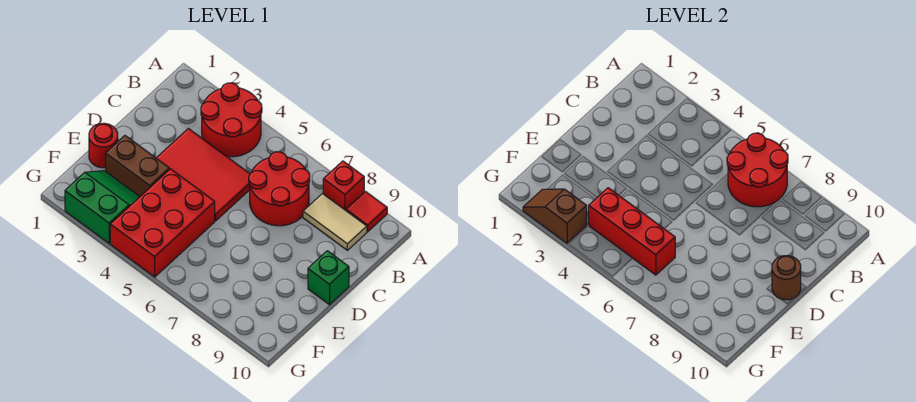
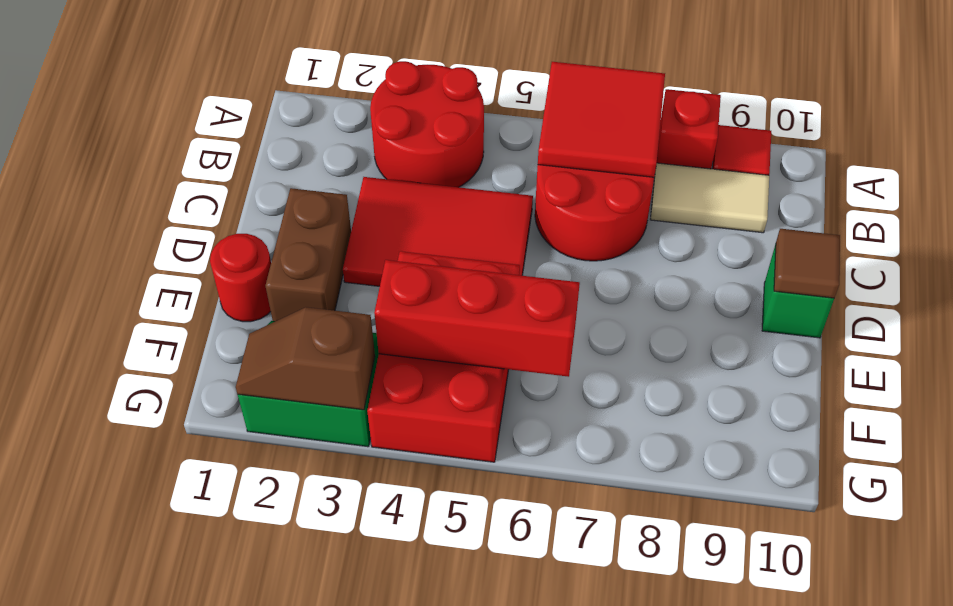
red round brick A6:B7 level 2 -> red tile A6:B7 level 2
brown round brick D10 level 2 -> brown tile D10 level 2
brown brick E2:E3 level 1 -> brown brick D2:E2 level 1

